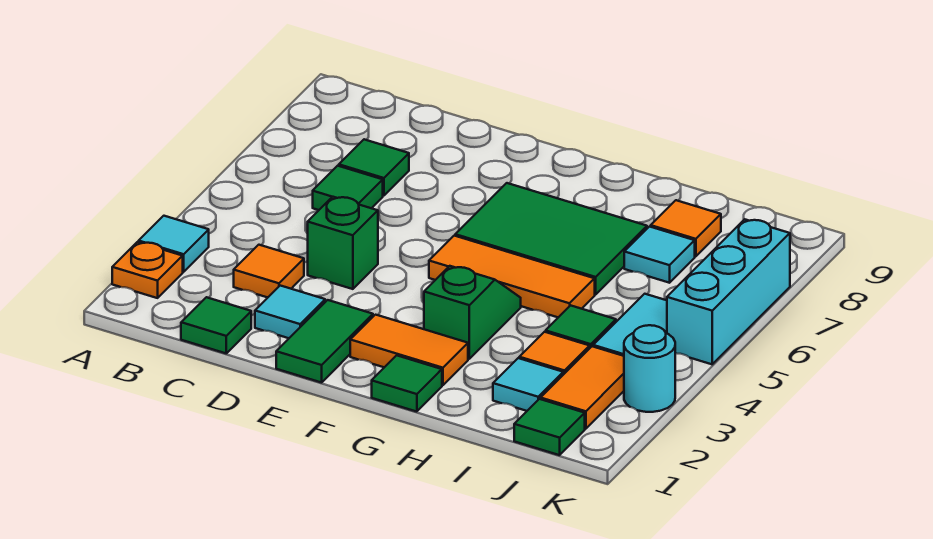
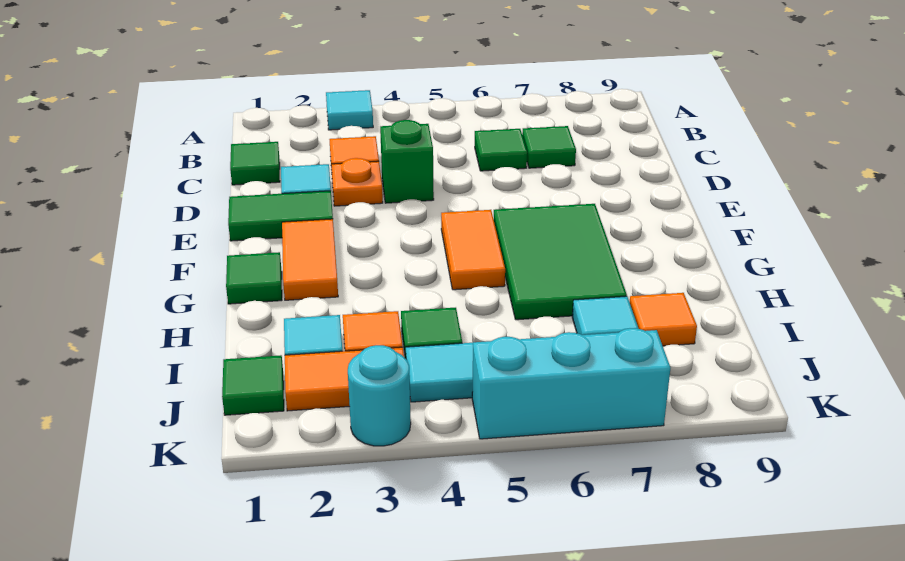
orange plate A2 level 1 -> orange plate D3 level 1
orange tile F5:H5 level 1 -> orange tile F5:G5 level 1
green slope G3:G4 level 1 top 3 -> none

